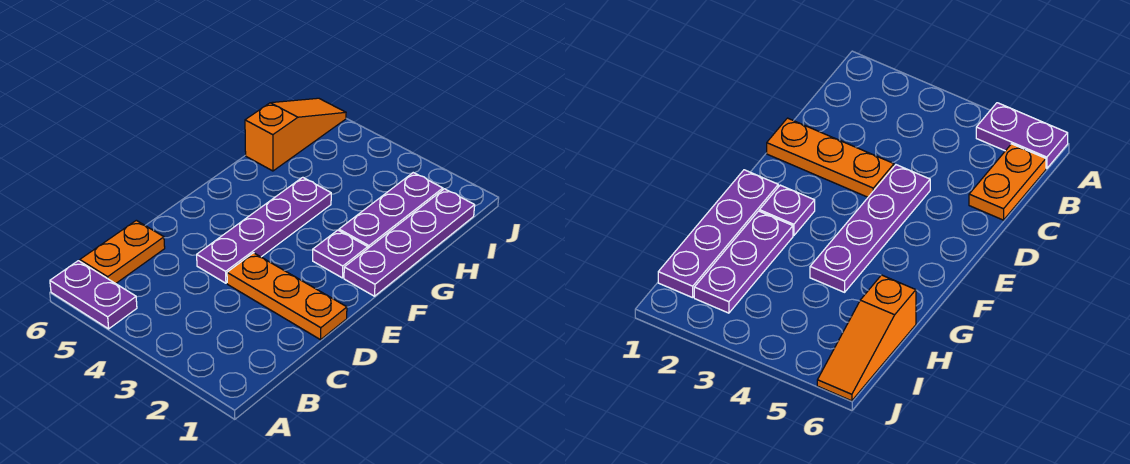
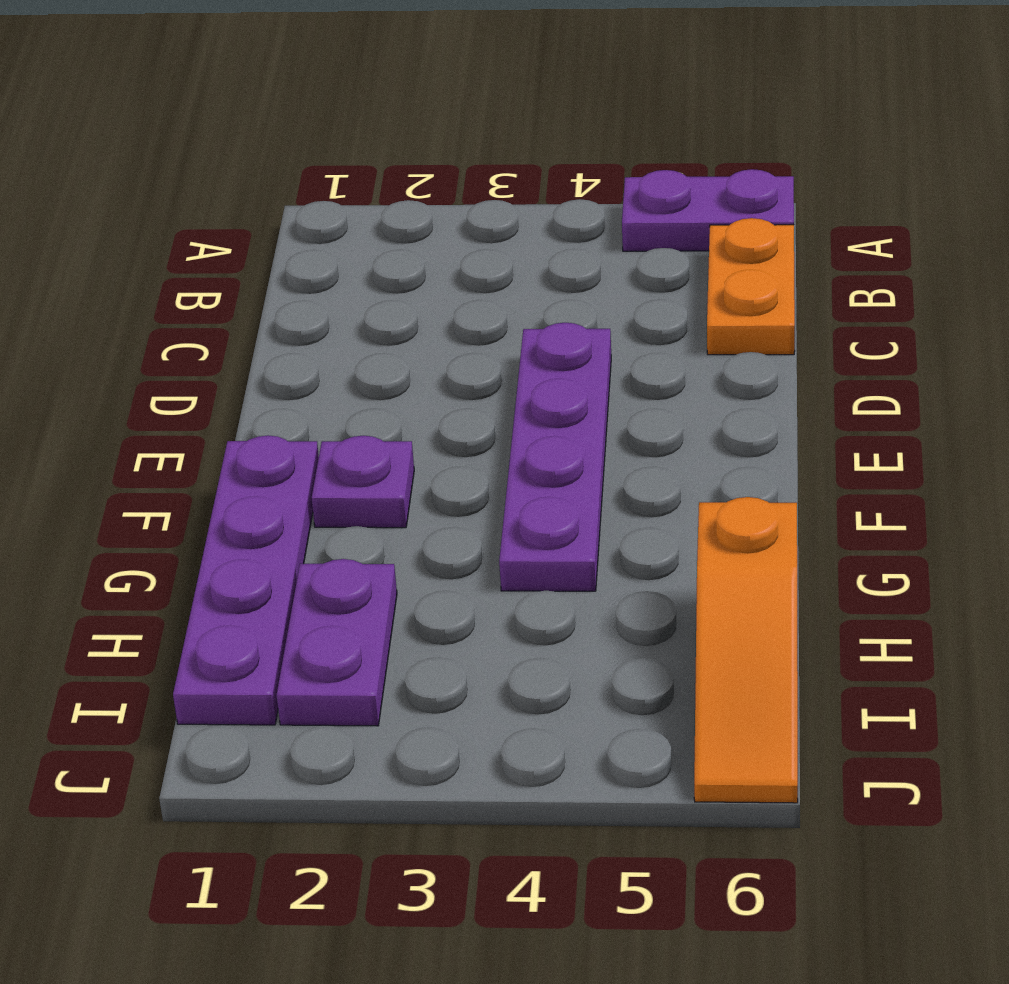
orange plate D1:D3 level 1 -> none
purple plate G2:I2 level 1 -> purple plate H2:I2 level 1

